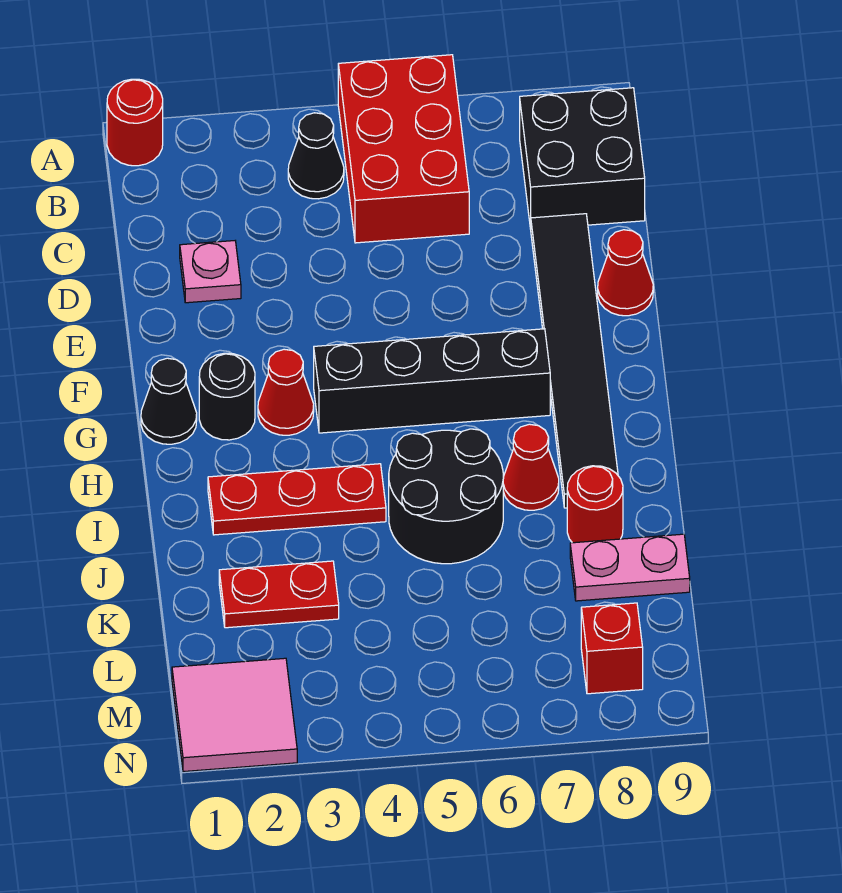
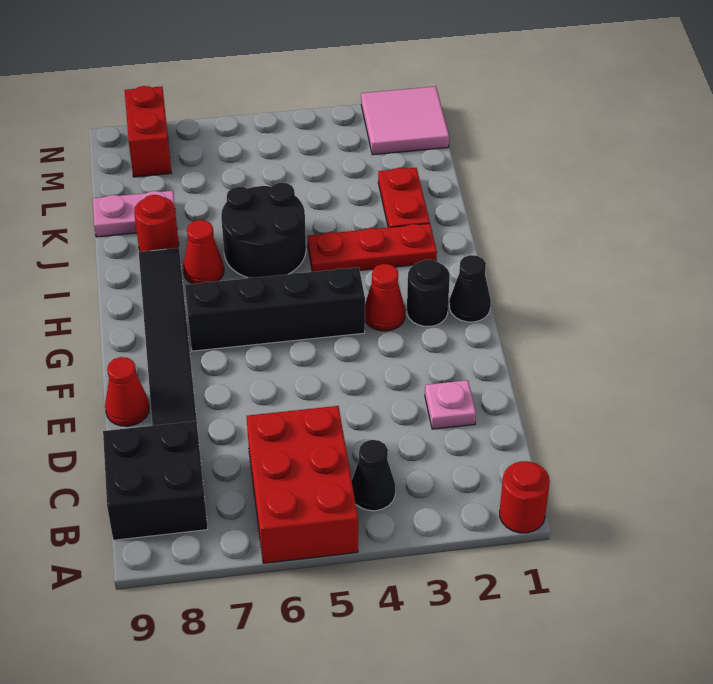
red plate K2:K3 level 1 -> red plate J2:K2 level 1
red brick M8 level 1 -> red brick M8:N8 level 1

